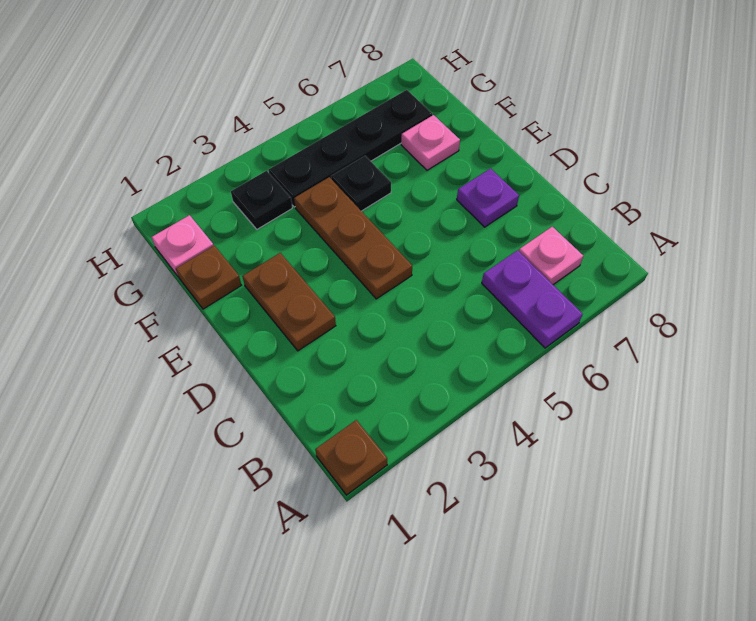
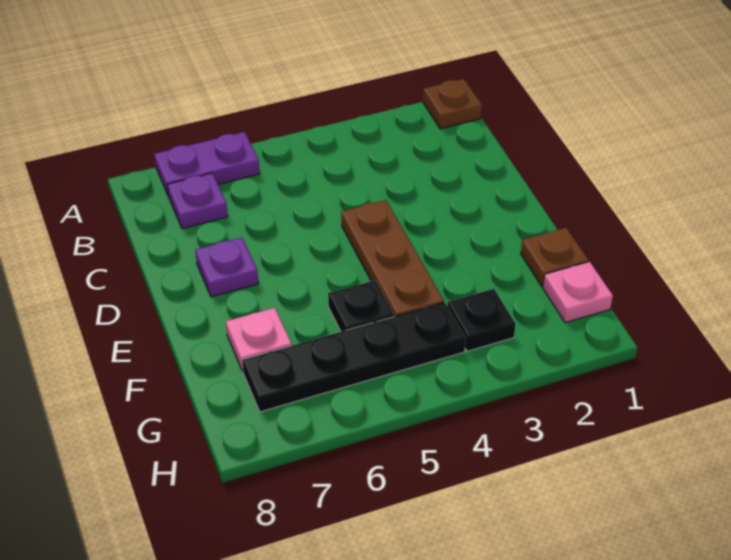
purple plate A6:B6 level 1 -> purple plate A6:A7 level 1
pink plate B7 level 1 -> purple plate B7 level 1
brown plate D2:E2 level 1 -> none

